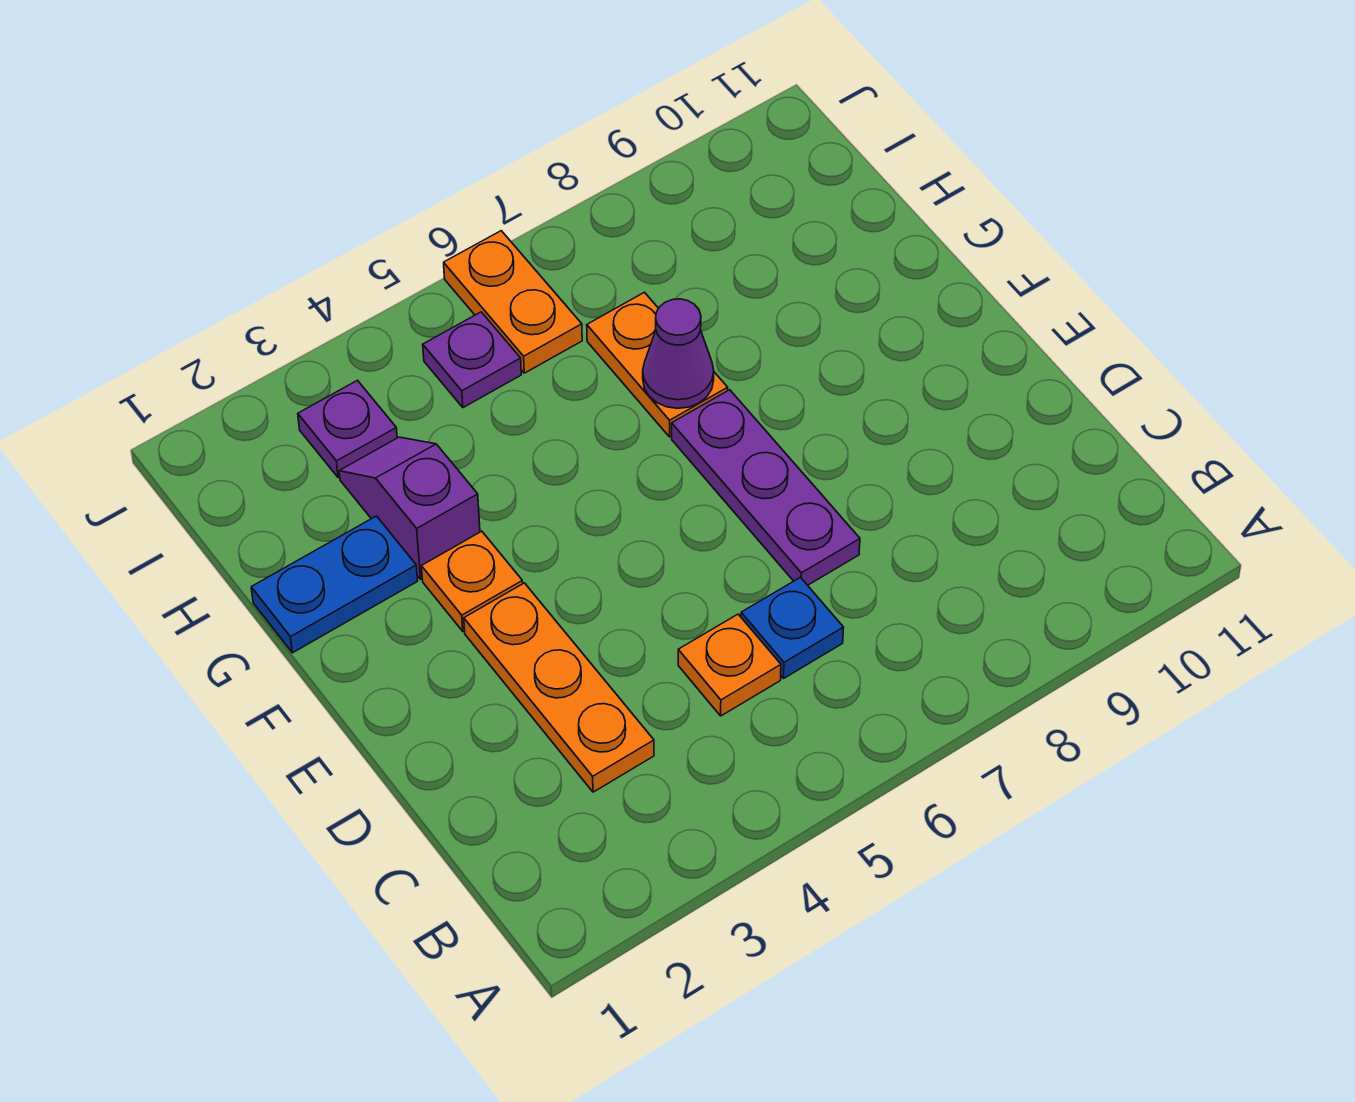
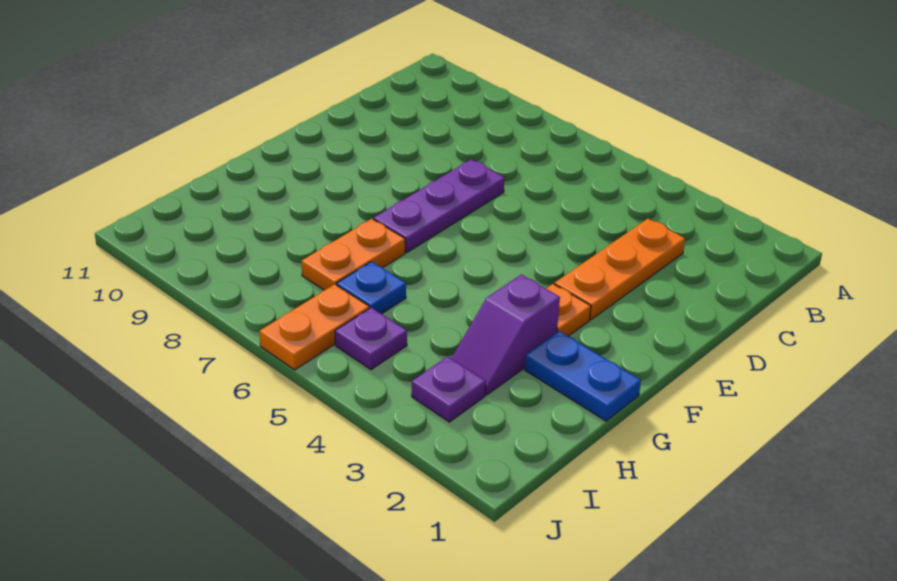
orange plate C5 level 1 -> none
blue plate C6 level 1 -> blue plate H6 level 1
purple cone G7 level 2 -> none

